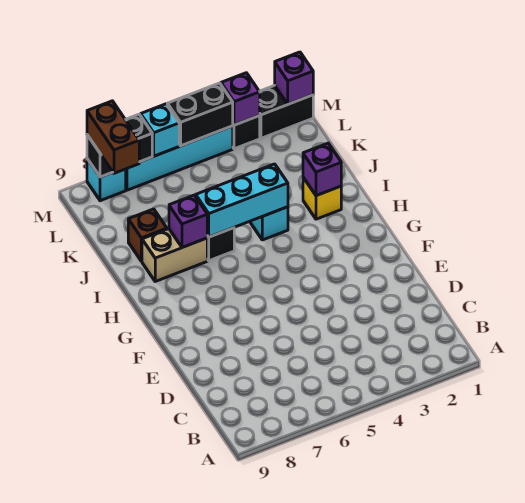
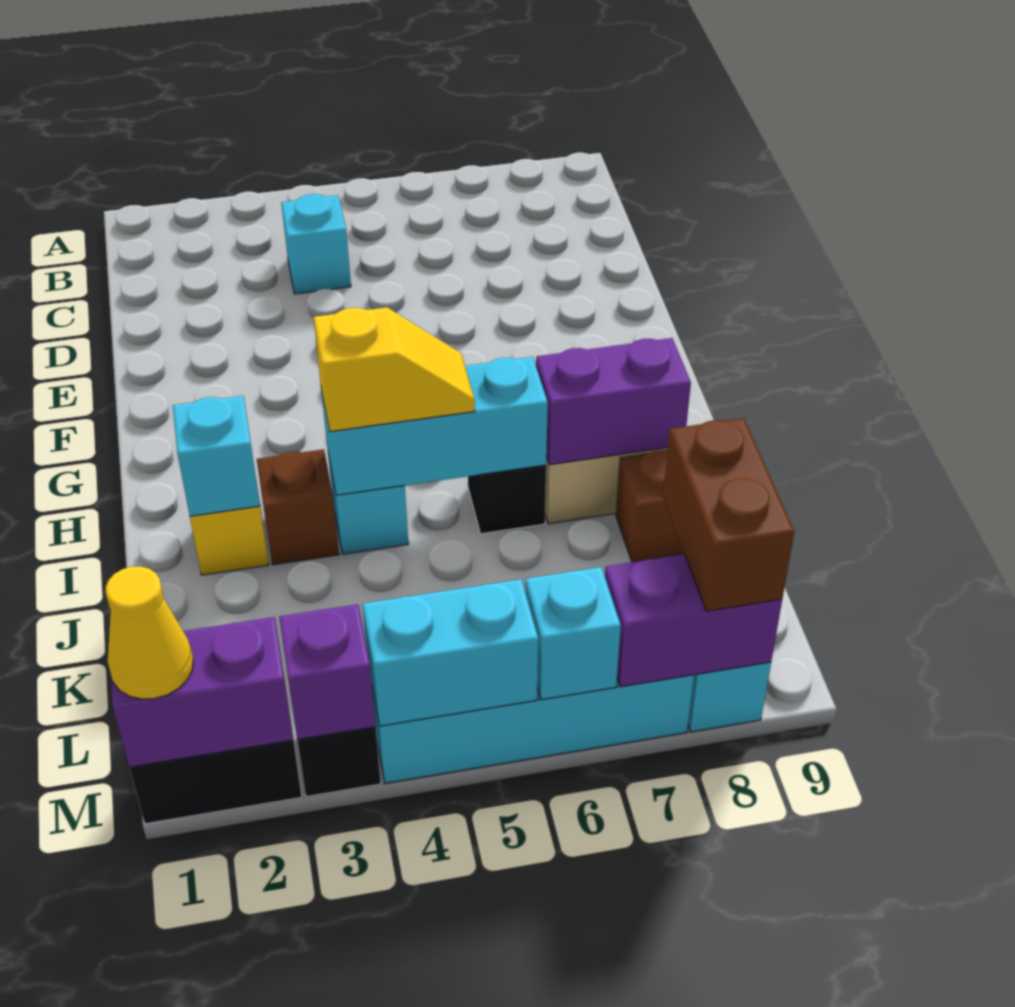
none -> cyan brick C4 level 1
purple brick I2 level 2 -> cyan brick I2 level 2
none -> brown brick I3 level 1
none -> yellow slope I4:I5 level 3 top 4
purple brick I7 level 2 -> purple brick I7:I8 level 2
purple brick M1 level 2 -> purple brick M1:M2 level 2
none -> yellow cone M1 level 3
black brick M4:M5 level 2 -> cyan brick M4:M5 level 2
black brick M7:M8 level 2 -> purple brick M7:M8 level 2

